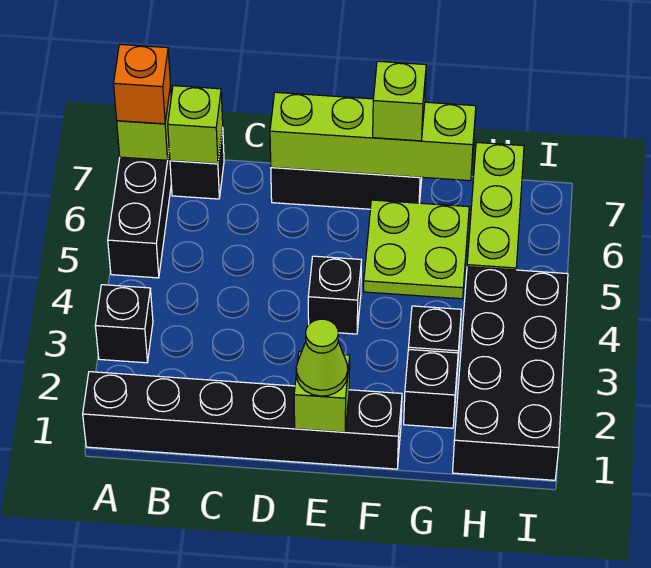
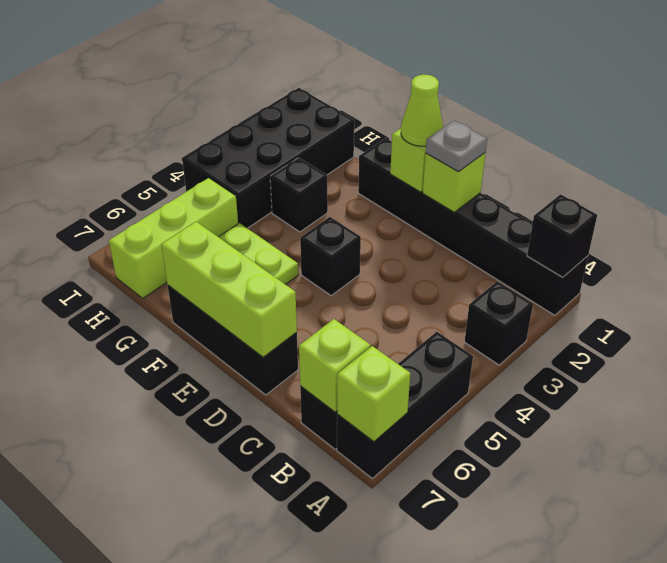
orange brick A7 level 3 -> none
none -> grey plate D1 level 3
lime brick D7:G7 level 2 -> lime brick D7:F7 level 2
lime brick F7 level 3 -> lime brick D1 level 2
black brick G2 level 1 -> black brick A1 level 2

